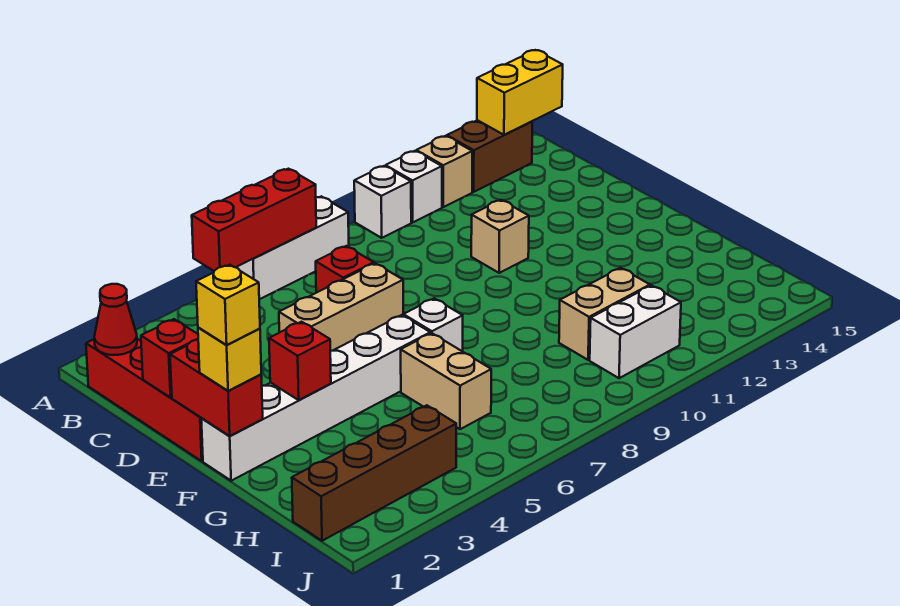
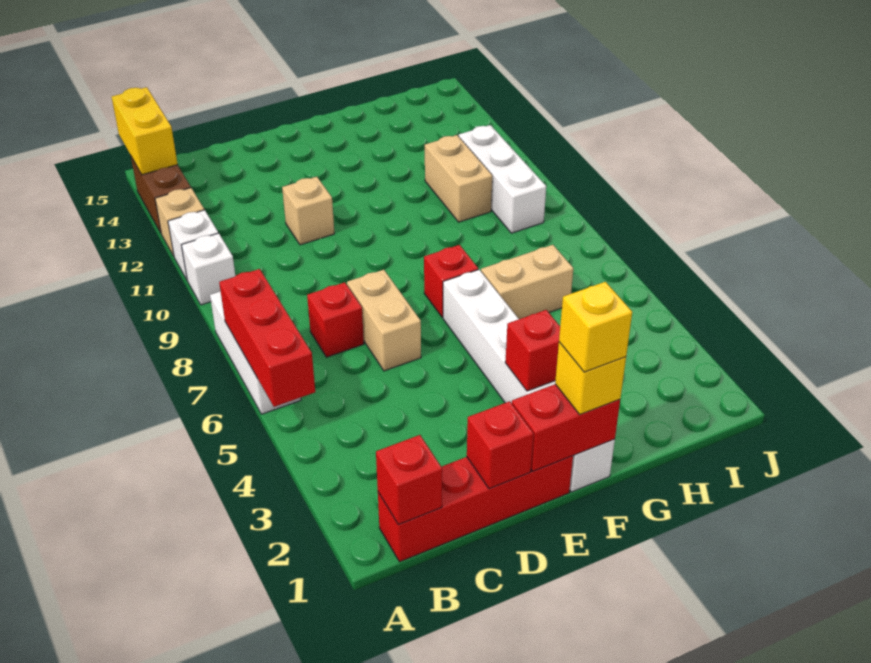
red cone B1 level 2 -> red brick B1 level 2
tan brick D5:D7 level 1 -> tan brick D6:D7 level 1
white brick F7 level 1 -> red brick F7 level 1
brown brick I1:I4 level 1 -> none
white brick I10:I11 level 1 -> white brick I9:I11 level 1

